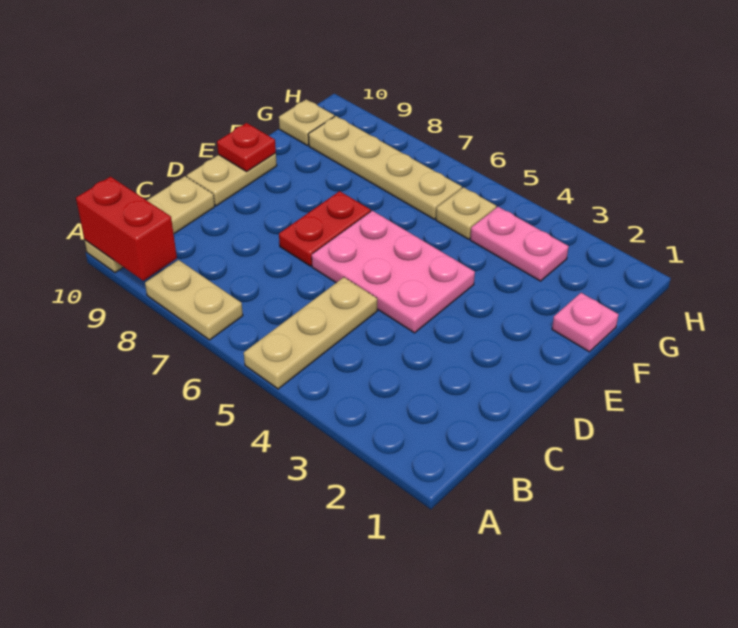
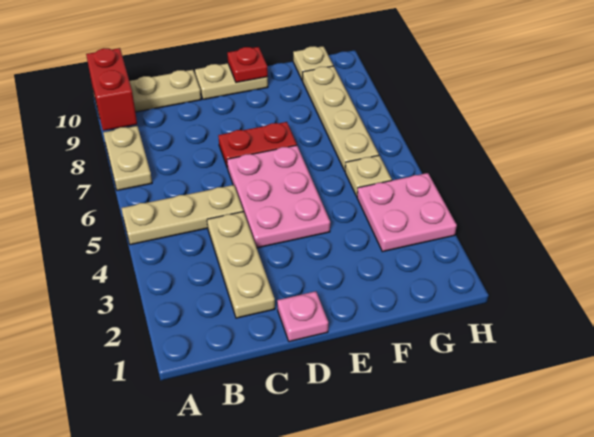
none -> tan plate C2:C4 level 1
pink plate F1 level 1 -> pink plate D1 level 1
pink plate G3:G4 level 1 -> pink plate G3:H4 level 1

